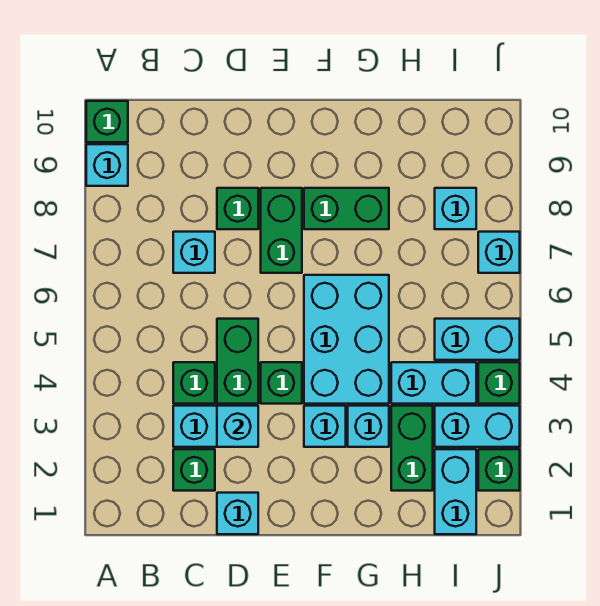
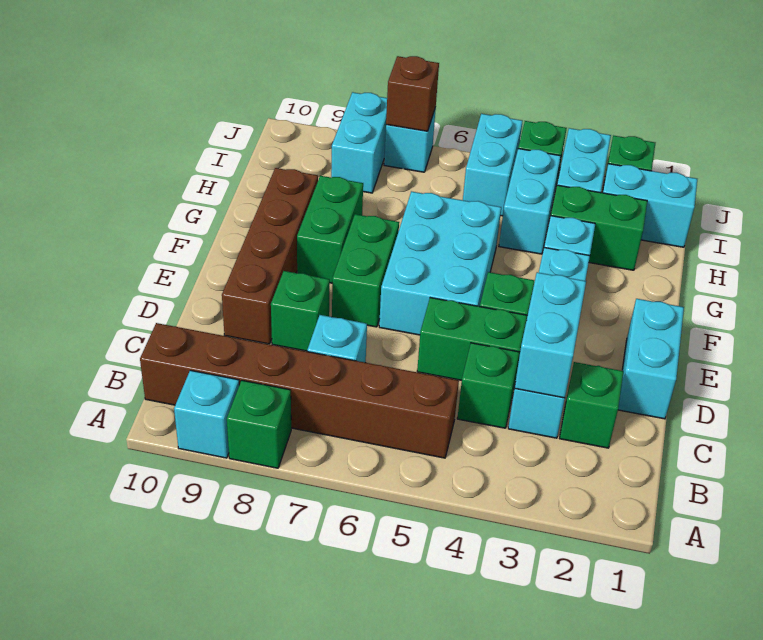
green brick A10 level 1 -> green brick A8 level 1
none -> brown brick B5:B10 level 1
cyan brick D1 level 1 -> cyan brick D1:E1 level 1
cyan brick D3 level 2 -> cyan brick C3:D3 level 2
none -> brown brick D9:G9 level 1
green brick E7:E8 level 1 -> green brick E7:F7 level 1
cyan brick F4:G6 level 1 -> cyan brick E5:G6 level 1
cyan brick I8 level 1 -> cyan brick I8:J8 level 1
none -> brown brick J7 level 2

